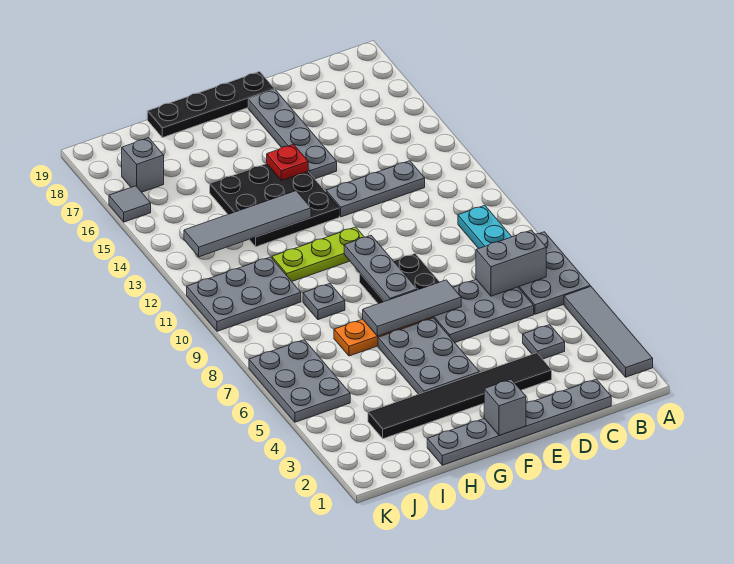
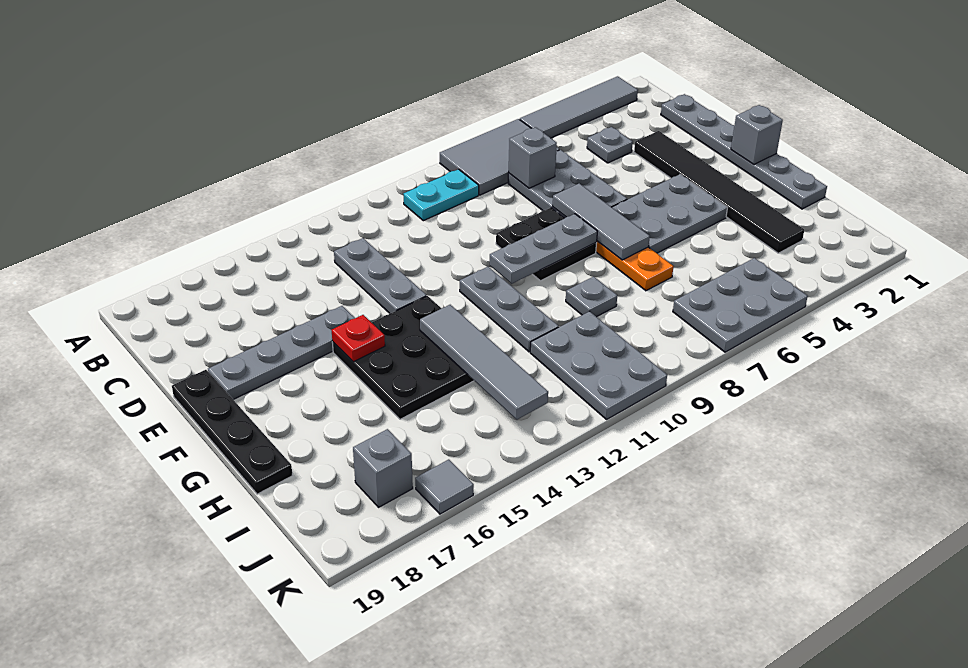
grey plate A6:B8 level 1 -> grey tile A6:B8 level 1
grey brick B7:C7 level 2 -> grey brick C7 level 2
lime plate F11:H11 level 1 -> grey plate F11:H11 level 1

